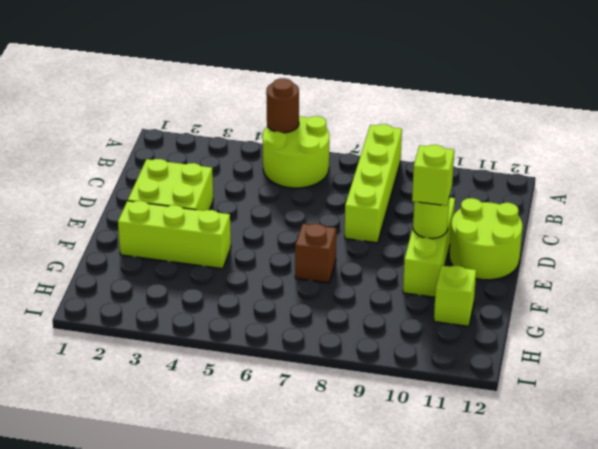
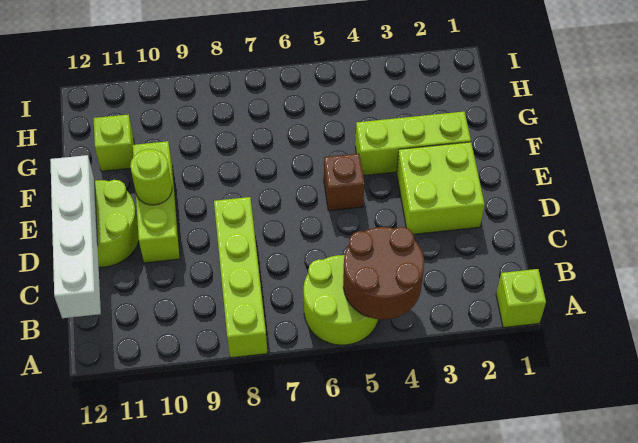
brown round brick A5 level 2 -> brown round brick A4:B5 level 2
none -> white brick B12:E12 level 2
lime brick E10 level 3 -> lime brick A1 level 1
brown brick F7 level 1 -> brown brick E5 level 1

